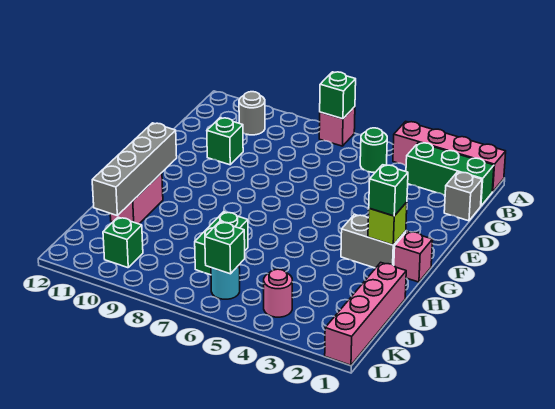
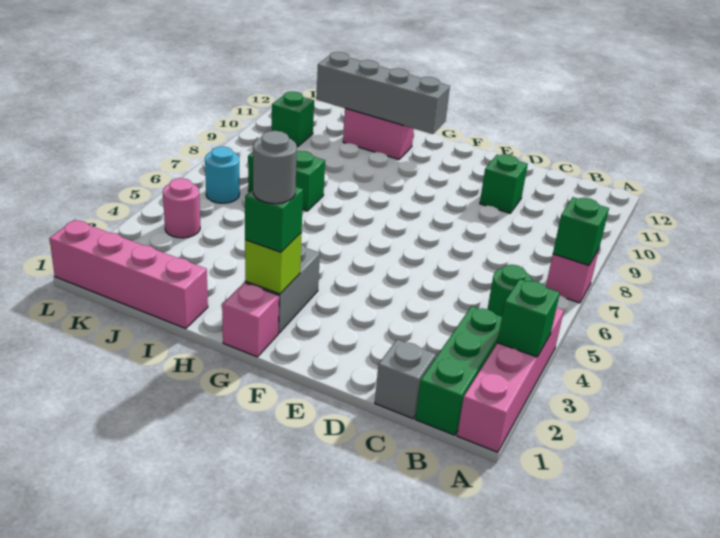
grey round brick B10 level 1 -> grey round brick G2 level 4
green brick K6 level 2 -> green brick A3 level 2

